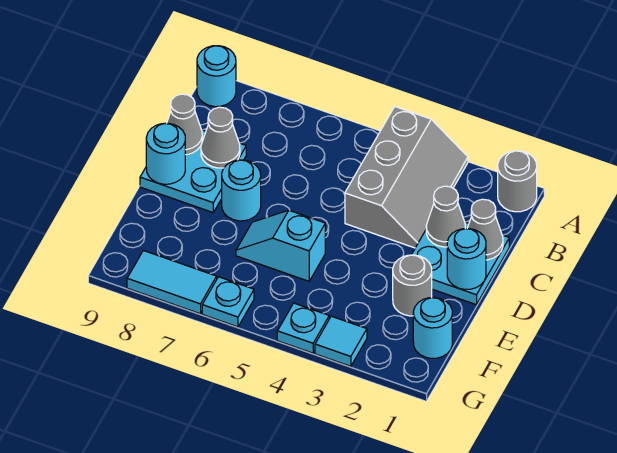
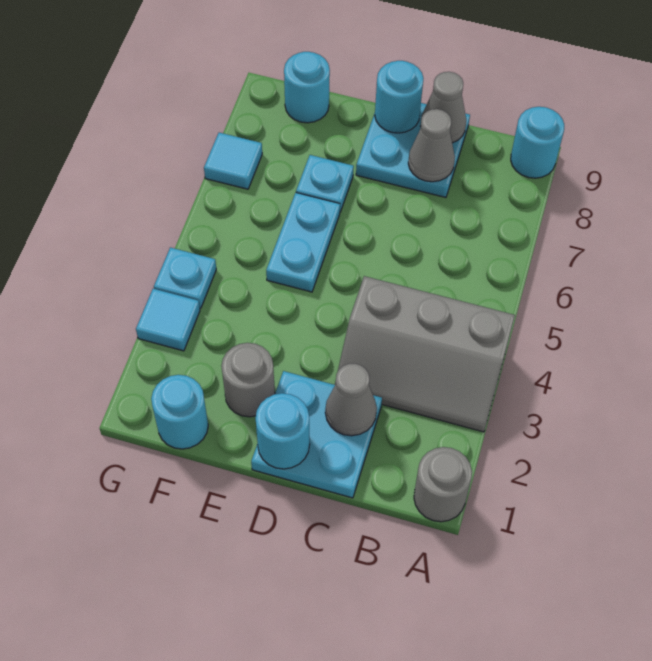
grey cone C1 level 2 -> none
cyan round brick D7 level 1 -> cyan round brick F9 level 1
cyan slope E5:E6 level 1 top 5 -> cyan plate E5:E6 level 1
cyan plate G6 level 1 -> cyan plate E7 level 1
cyan tile G7:G8 level 1 -> cyan tile G7 level 1

